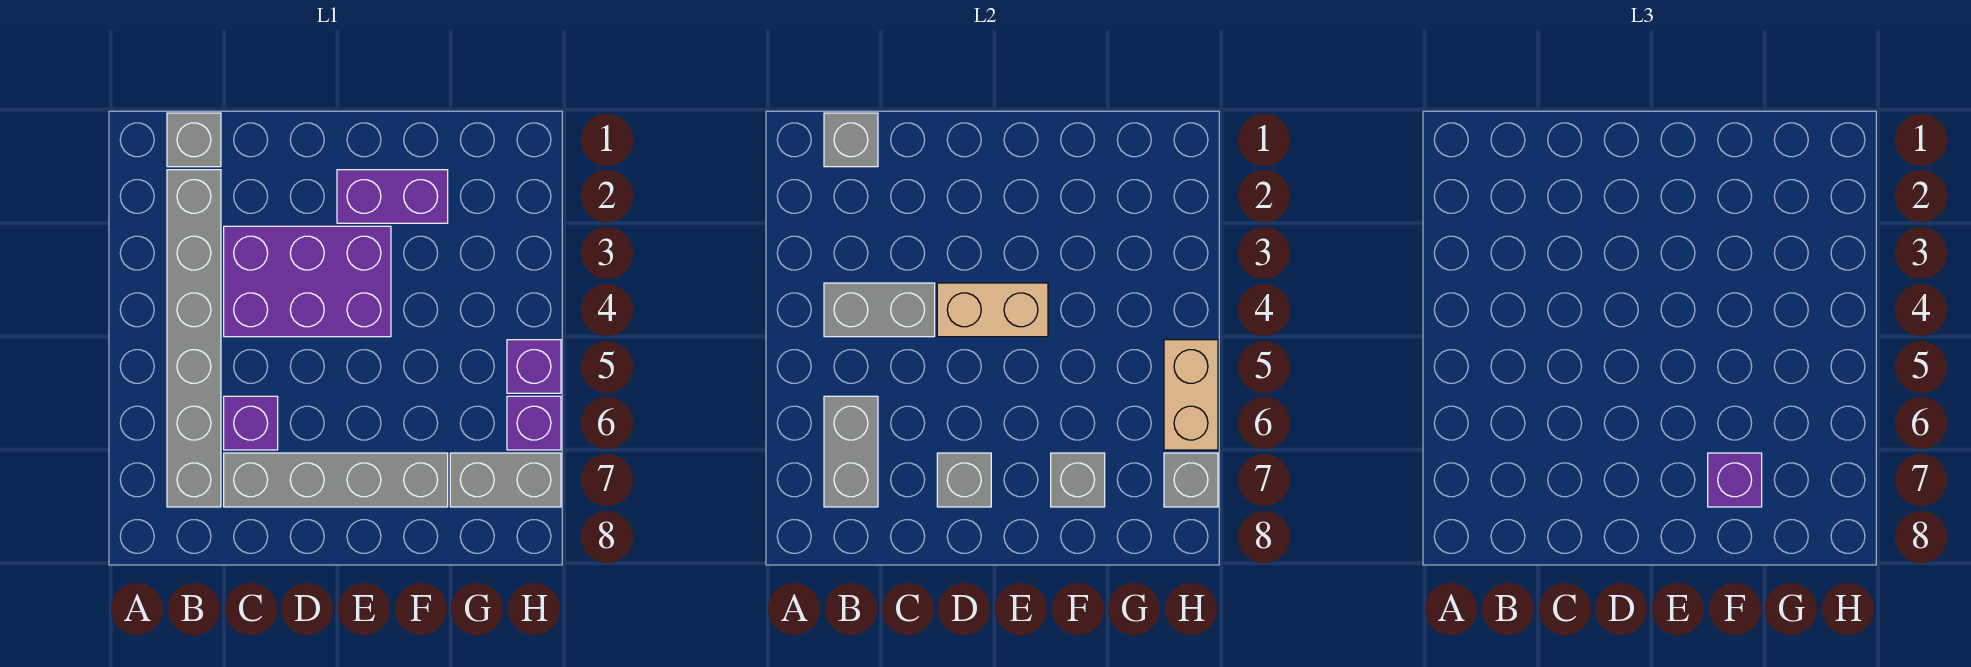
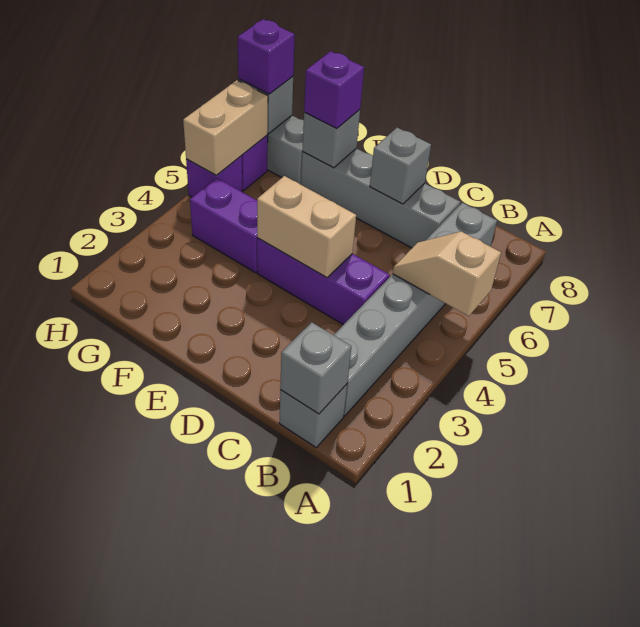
none -> tan slope A5:B5 level 2 top A
grey brick B4:C4 level 2 -> none
grey brick B6:B7 level 2 -> none
purple brick C3:E4 level 1 -> purple brick C4:E4 level 1
purple brick C6 level 1 -> purple brick H7 level 3
purple brick E2:F2 level 1 -> purple brick F4:G4 level 1

